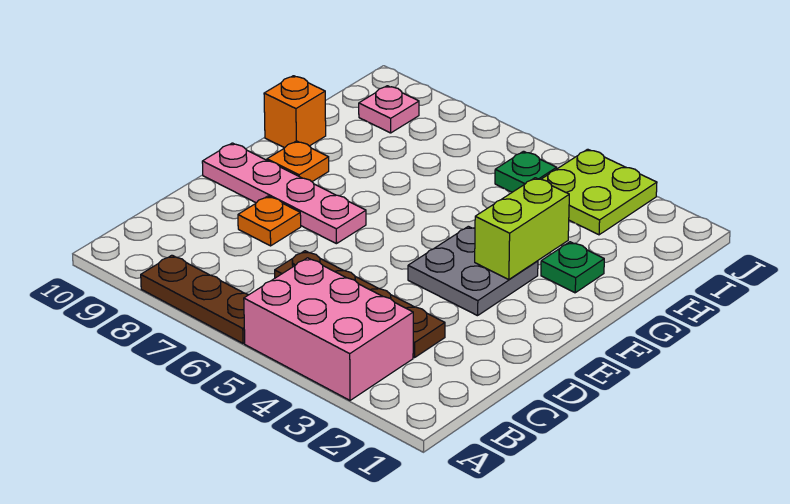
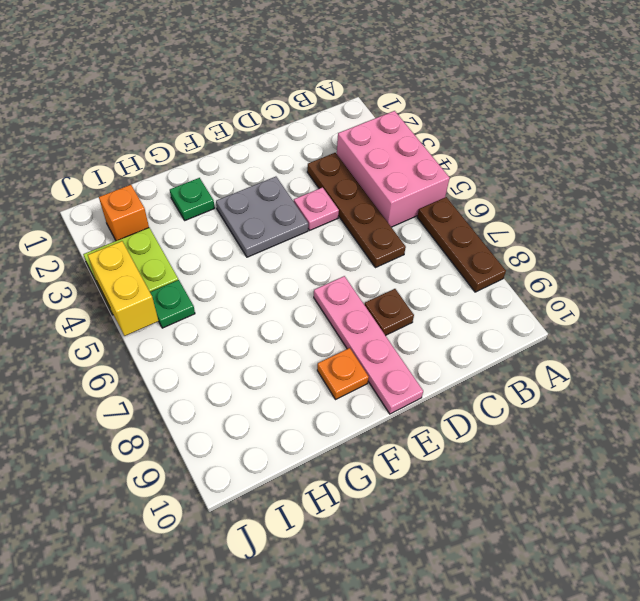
orange plate D8 level 1 -> brown plate D8 level 1
lime brick F3:G3 level 2 -> none
orange brick G10 level 1 -> orange brick I2 level 1
pink plate I9 level 1 -> pink plate D4 level 1
none -> yellow brick J4:J5 level 2

